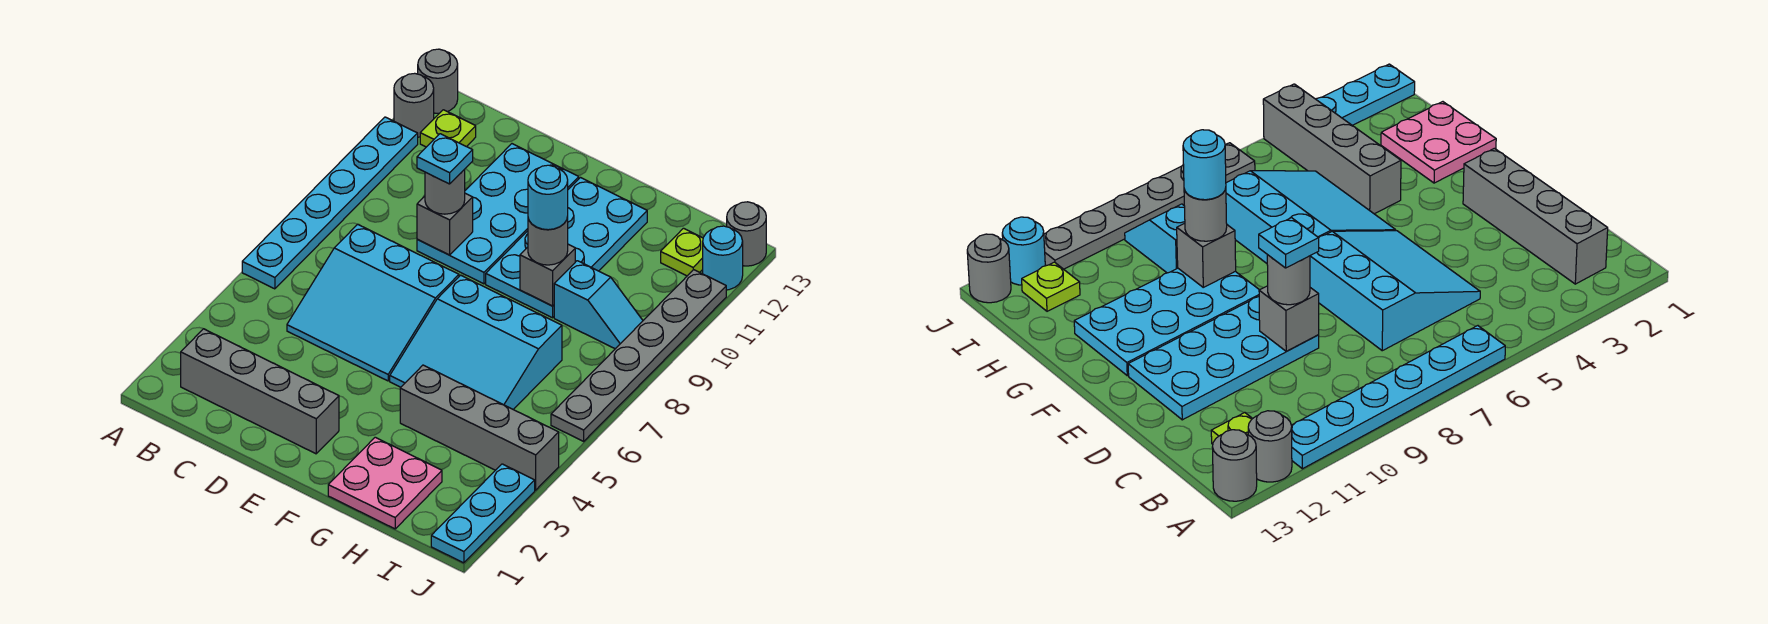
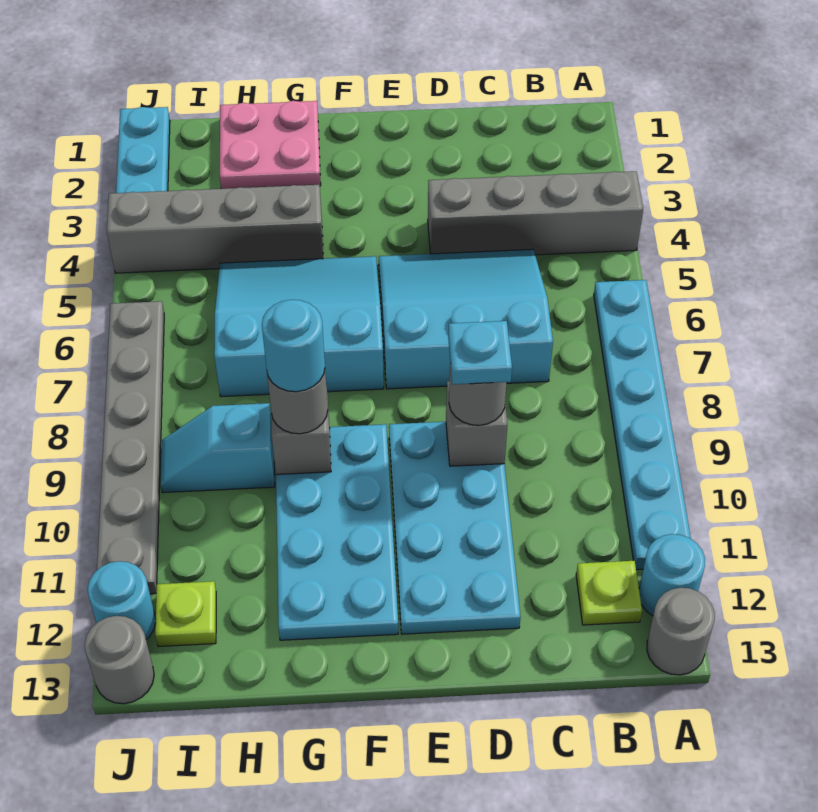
grey round brick A12 level 1 -> cyan round brick A12 level 1
grey brick B2:E2 level 1 -> grey brick A4:D4 level 1

